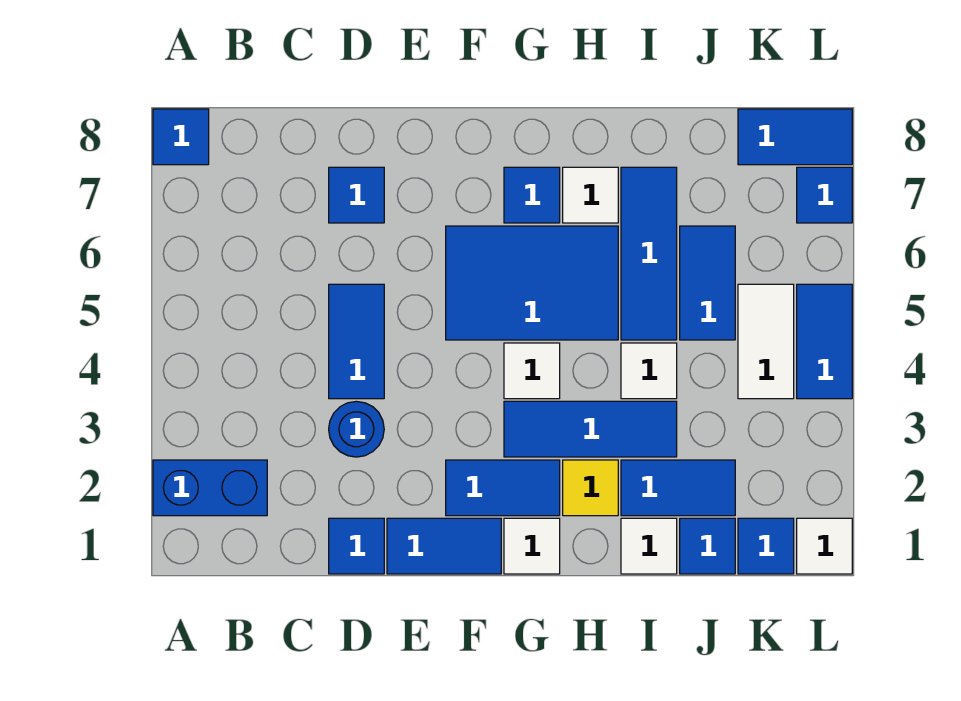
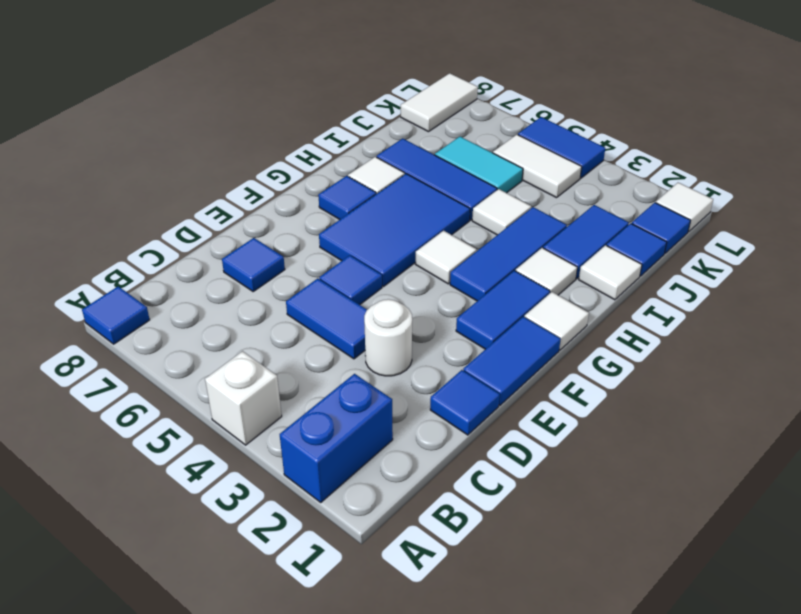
none -> white brick A4 level 1
blue round brick D3 level 1 -> white round brick D3 level 1
yellow tile H2 level 1 -> white tile H2 level 1
blue tile J5:J6 level 1 -> cyan tile J5:J6 level 1
blue tile K8:L8 level 1 -> white tile K8:L8 level 1
blue tile L7 level 1 -> blue tile E5 level 1

